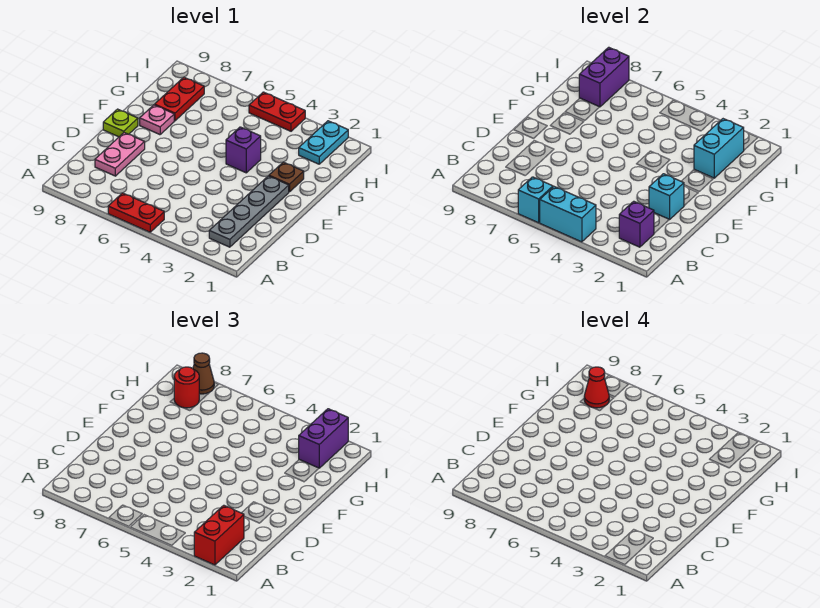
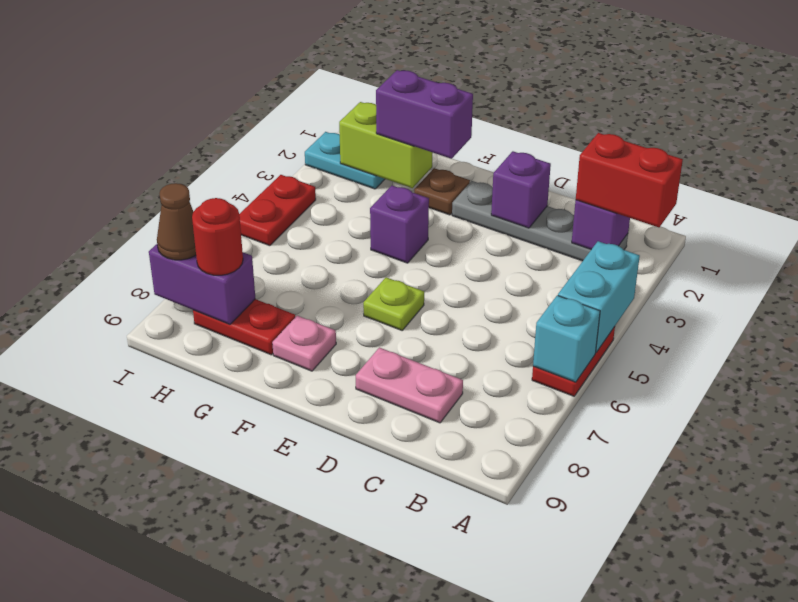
cyan brick D2 level 2 -> purple brick D2 level 2
lime plate E9 level 1 -> lime plate E6 level 1
cyan brick G2:H2 level 2 -> lime brick G2:H2 level 2
purple brick H2:I2 level 3 -> purple brick F2:G2 level 3
red cone H8 level 4 -> none

